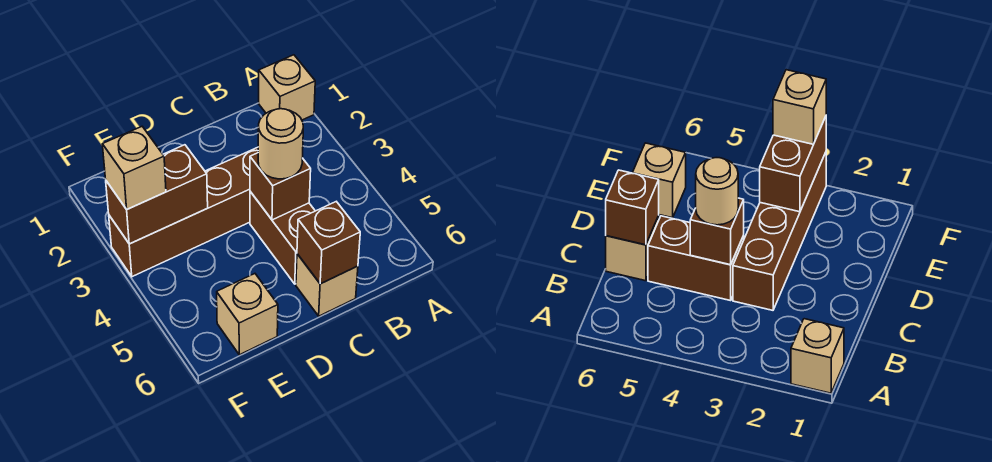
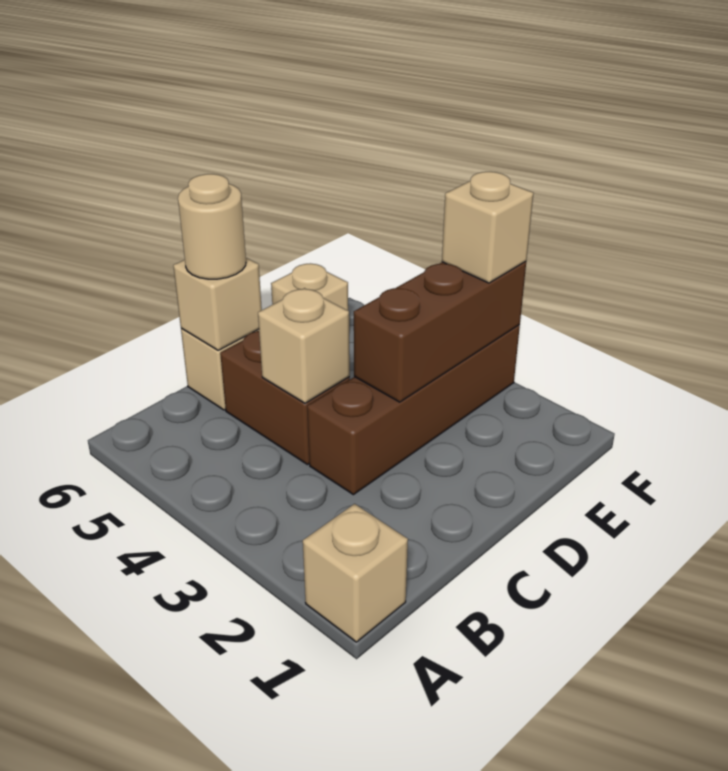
brown brick C4 level 2 -> tan brick C4 level 2
tan round brick C4 level 3 -> tan round brick C6 level 3
brown brick C6 level 2 -> tan brick C6 level 2
brown brick E3:F3 level 2 -> brown brick D3:F3 level 2

